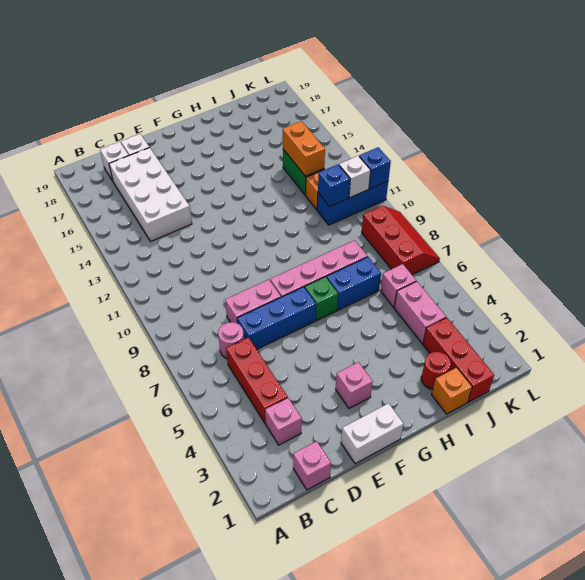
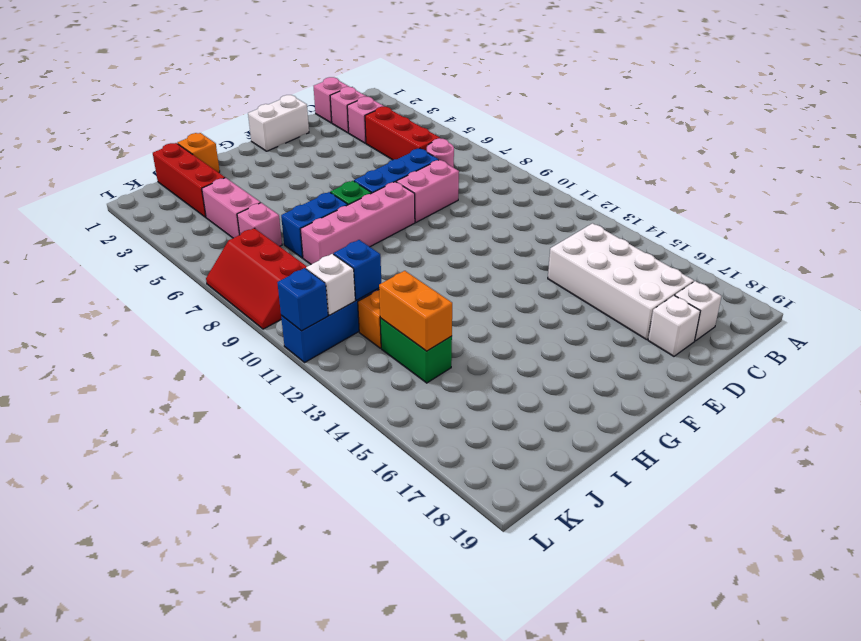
pink brick F3 level 1 -> pink brick C2 level 1
red round brick I2 level 1 -> none

